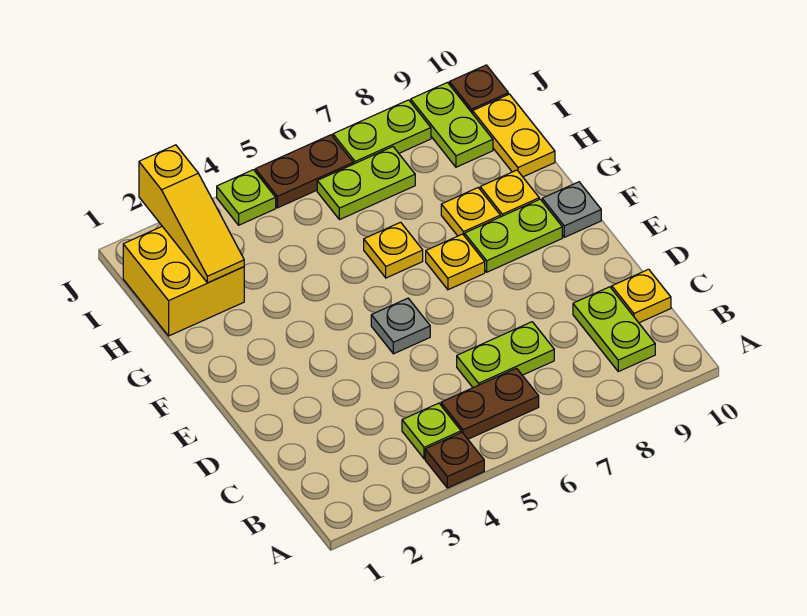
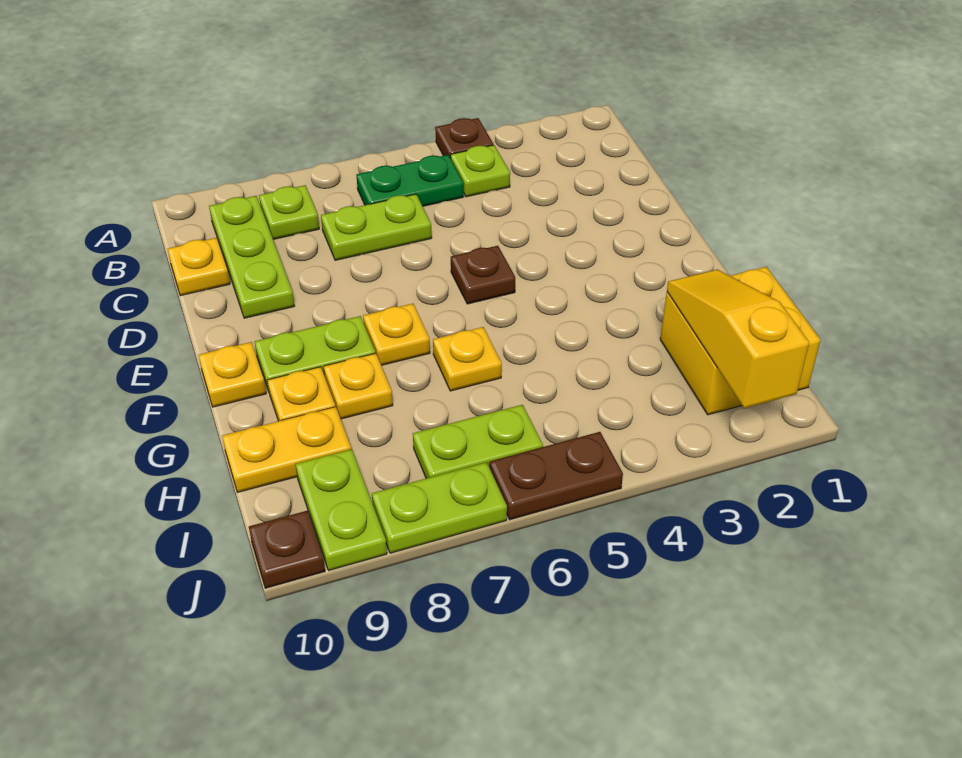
brown plate B5:B6 level 1 -> green plate B5:B6 level 1
lime plate B9:C9 level 1 -> lime plate B9:D9 level 1
grey plate E5 level 1 -> brown plate E5 level 1
grey plate F10 level 1 -> yellow plate F10 level 1
yellow plate H10:I10 level 1 -> yellow plate H9:H10 level 1
lime plate J4 level 1 -> lime plate B8 level 1

